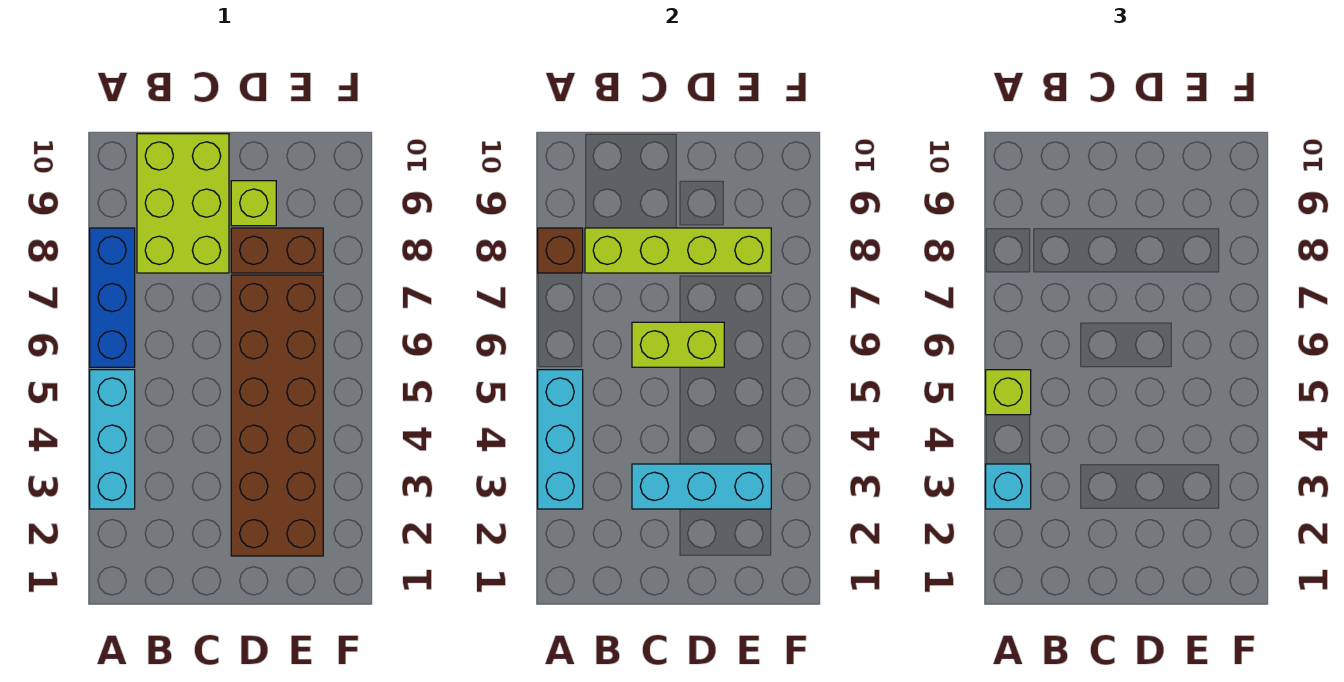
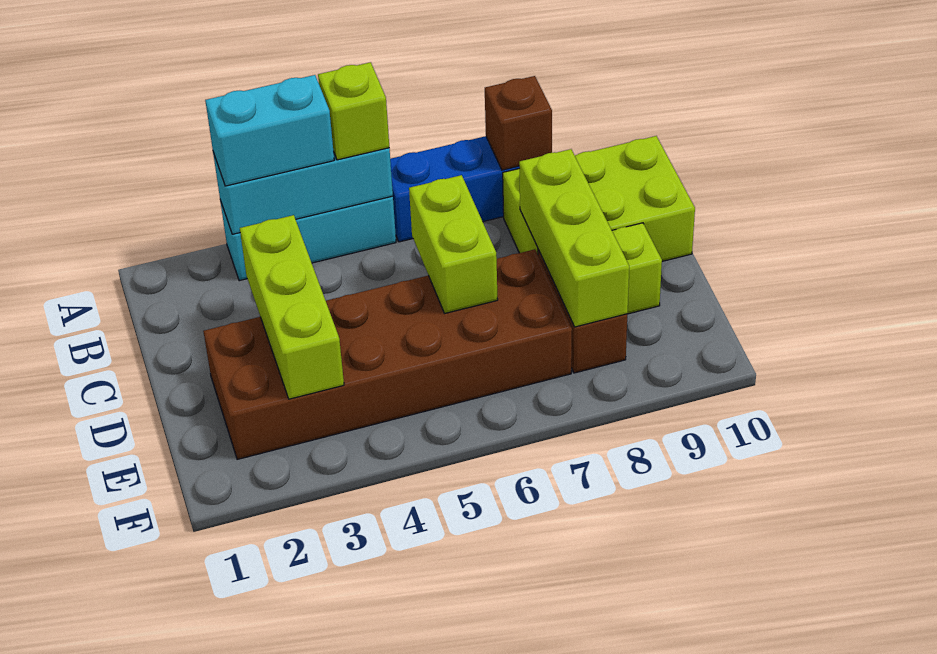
cyan brick A3 level 3 -> cyan brick A3:A4 level 3
lime brick B8:E8 level 2 -> lime brick C8:E8 level 2
cyan brick C3:E3 level 2 -> lime brick C3:E3 level 2

